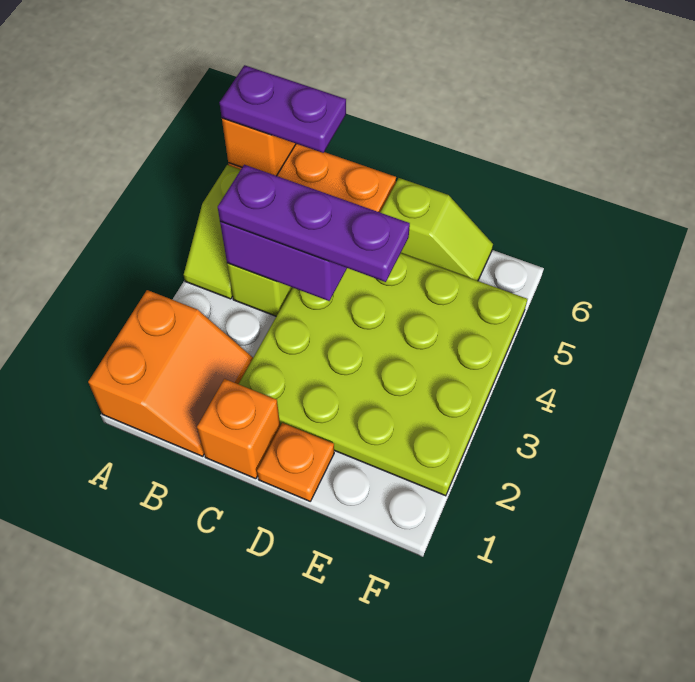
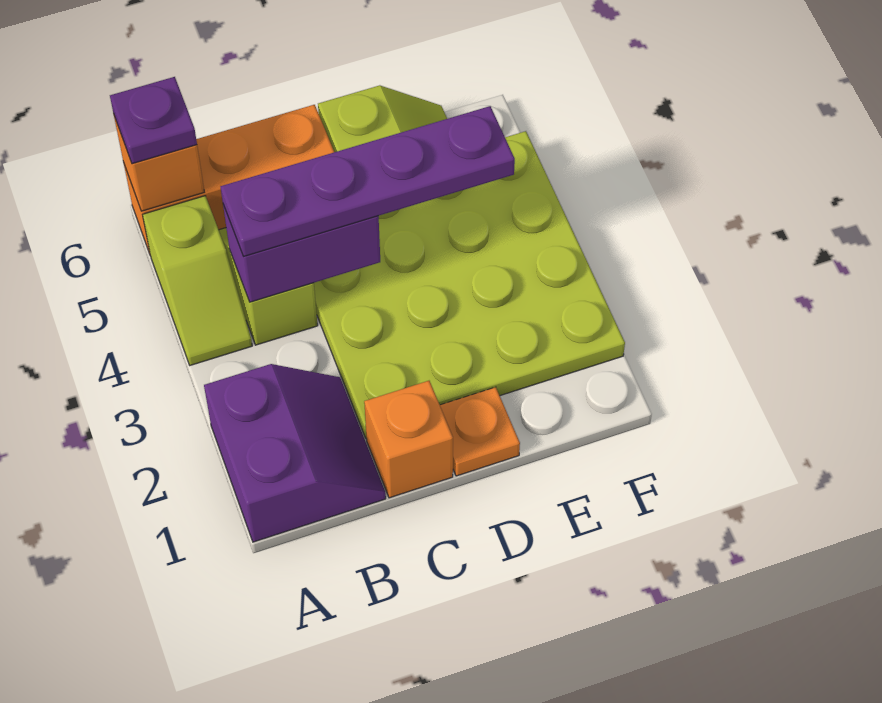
orange slope A1:B2 level 1 top A -> purple slope A1:B2 level 1 top A
purple plate A6:B6 level 3 -> purple plate A6 level 3
purple plate B4:D4 level 3 -> purple plate B4:E4 level 3

